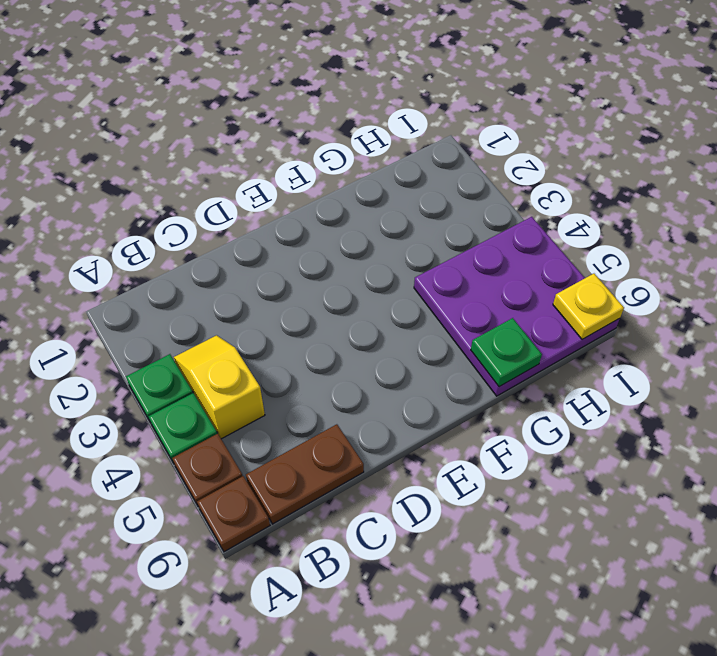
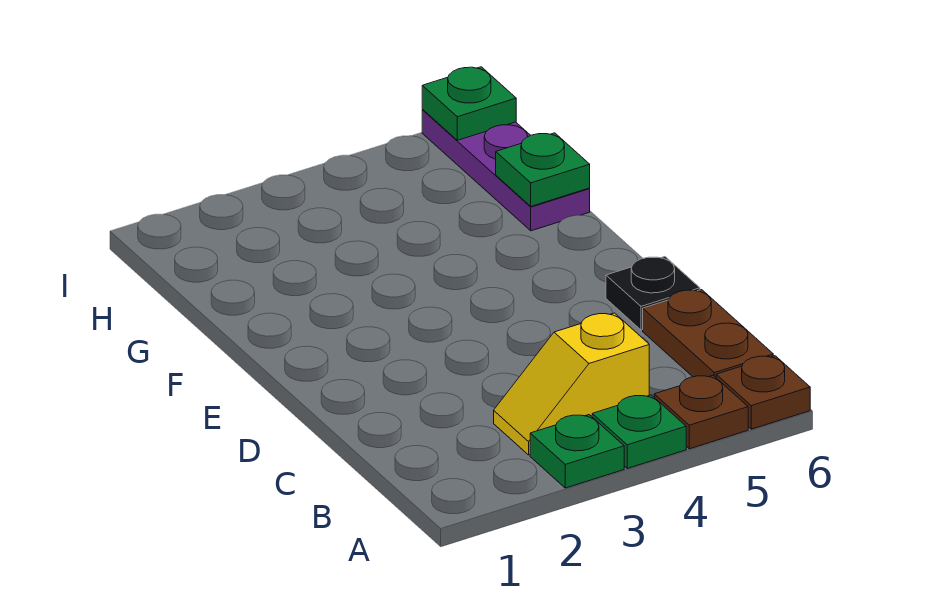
none -> black plate D6 level 1
purple plate G4:I6 level 1 -> purple plate G6:I6 level 1
yellow plate I6 level 2 -> green plate I6 level 2

